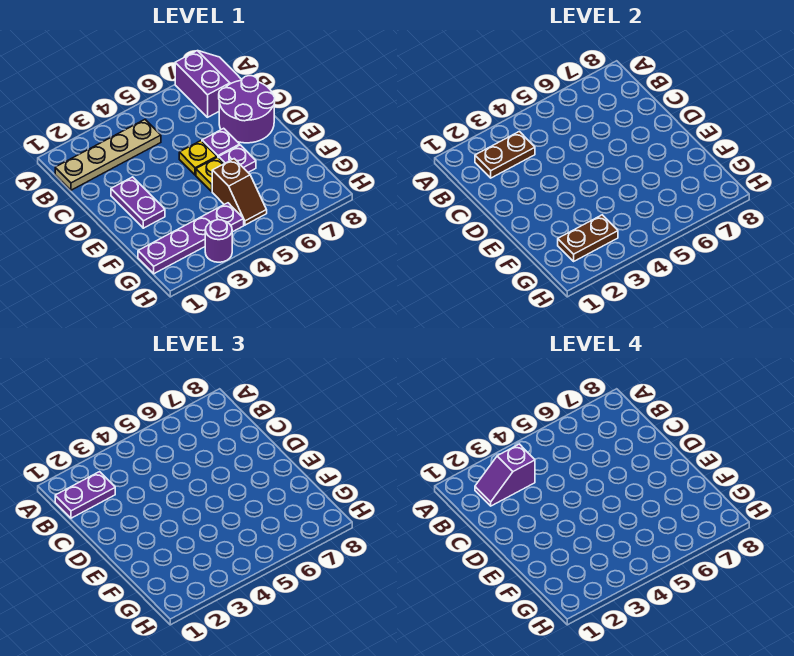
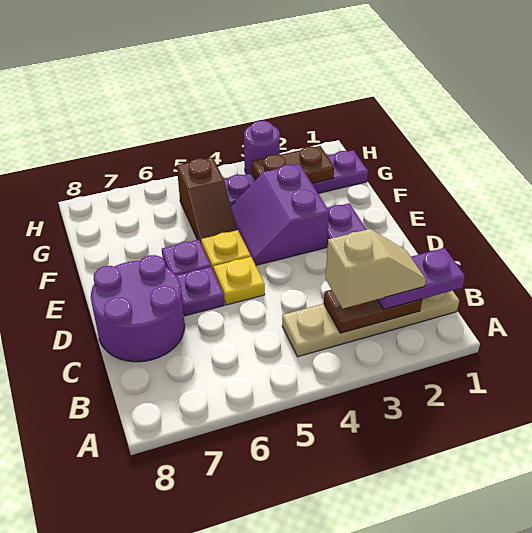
purple slope A7:B8 level 1 top 7 -> purple slope E3:F4 level 1 top 3
purple slope B2:B3 level 4 top 3 -> tan slope B2:B3 level 4 top 3
brown slope F5:G5 level 1 top F -> brown slope F5:G5 level 1 top G

